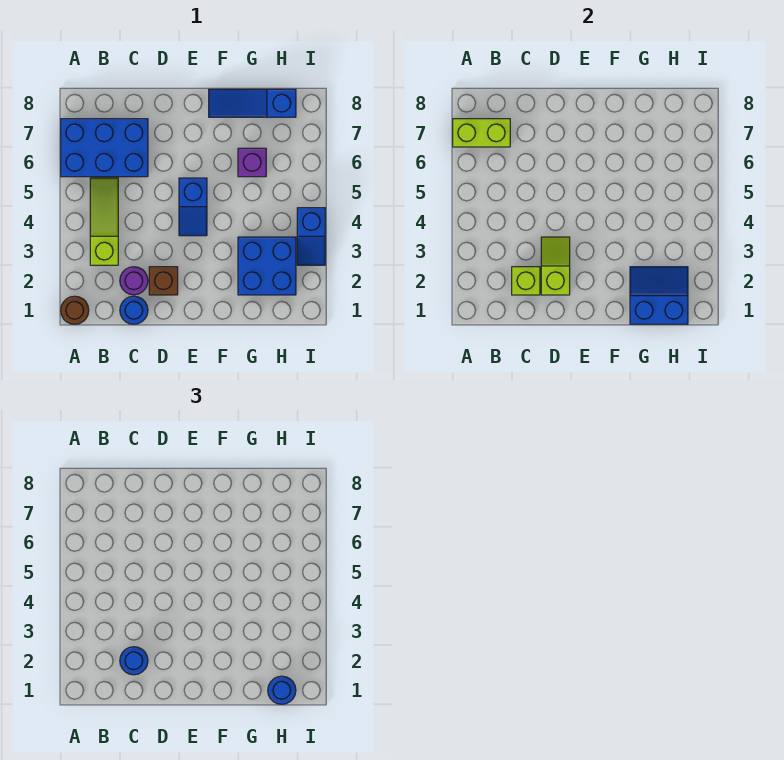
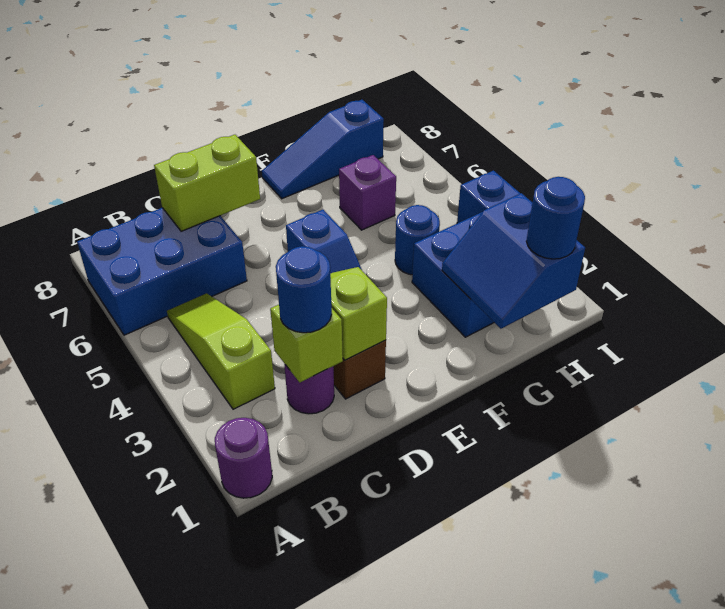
brown round brick A1 level 1 -> purple round brick A1 level 1
lime brick A7:B7 level 2 -> lime brick C7:D7 level 2
blue round brick C1 level 1 -> blue round brick G4 level 1
blue slope G1:H2 level 2 top 1 -> blue slope G1:H2 level 2 top H

